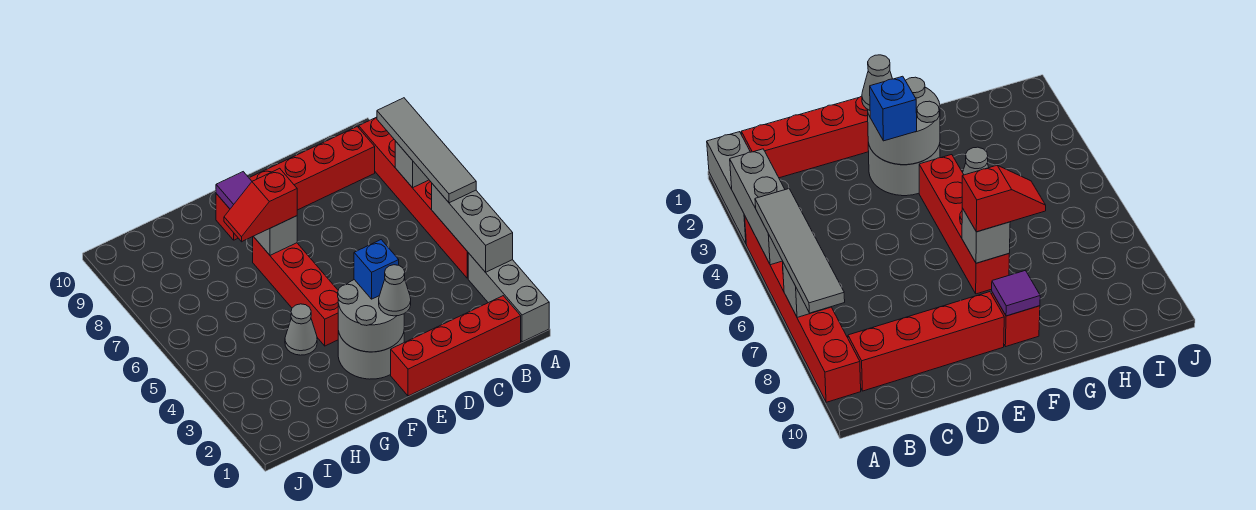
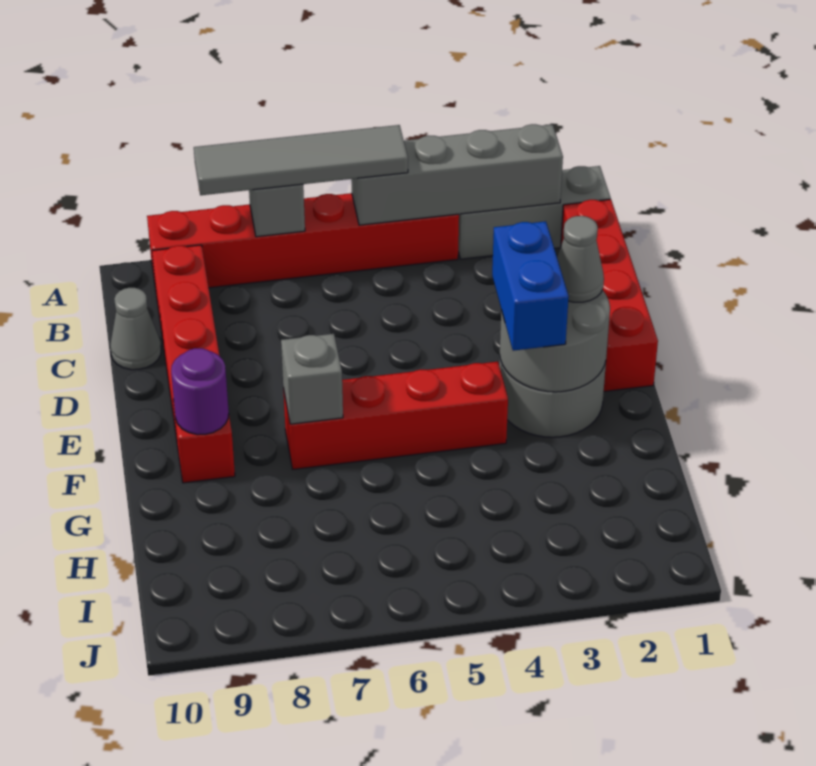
grey brick A3:A5 level 2 -> grey brick A2:A5 level 2
blue brick E3 level 3 -> blue brick E3:F3 level 3
red slope F7:G7 level 3 top F -> none
purple tile F9 level 2 -> purple round brick F9 level 2
grey cone G4 level 1 -> grey cone C10 level 1

